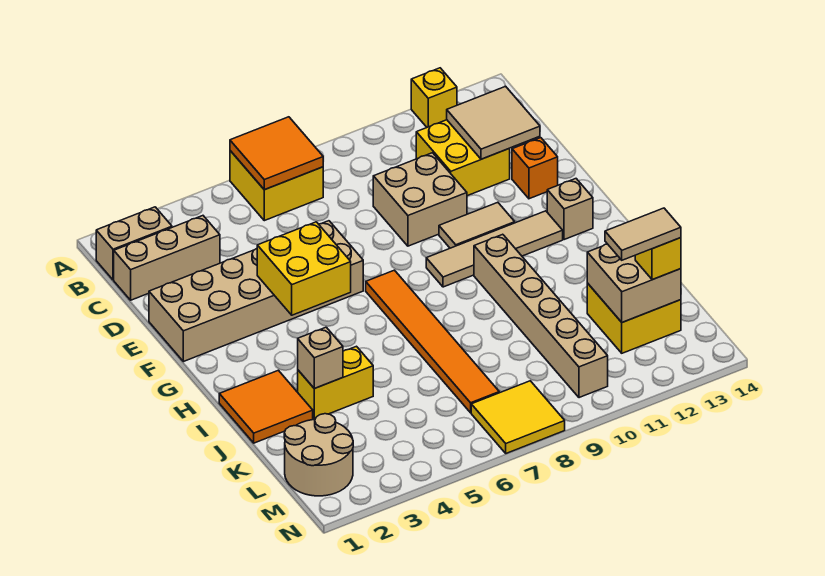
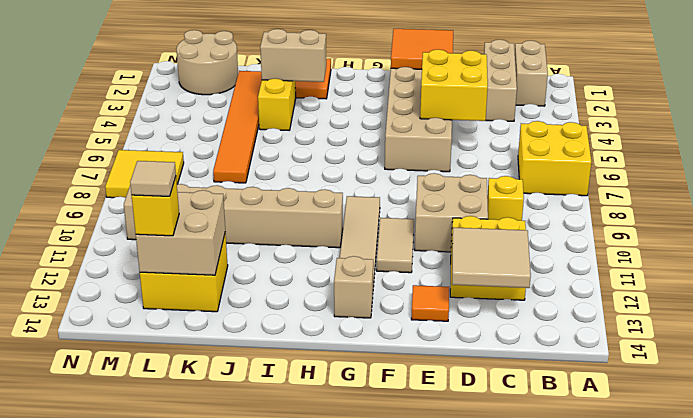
orange tile A6:B7 level 2 -> orange tile E1:F2 level 2
yellow brick A12 level 1 -> yellow brick C9 level 1
orange brick E13 level 1 -> orange tile E13 level 1
yellow brick F4:G5 level 2 -> yellow brick D4:E5 level 2
orange tile G7:L7 level 1 -> orange tile K2:K7 level 1
tan brick J3 level 2 -> tan brick I3:J3 level 2
tan tile L12:L13 level 4 -> tan tile L13 level 4

